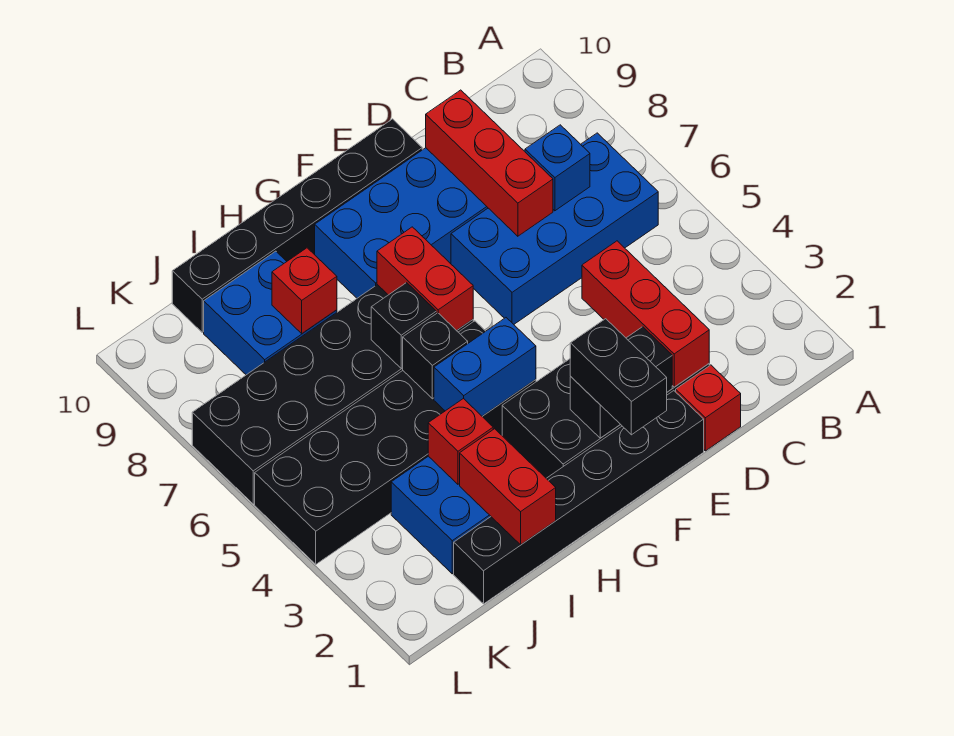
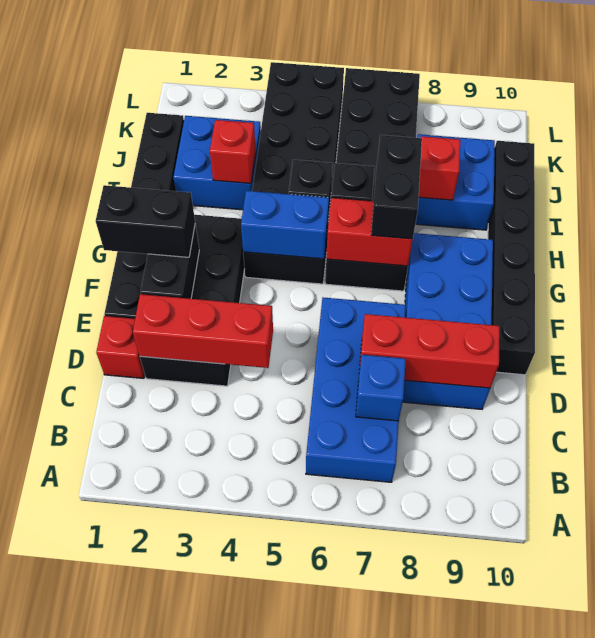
blue brick G4:H4 level 2 -> blue brick G4:G5 level 2
none -> black brick G7:H7 level 3
red brick I1:I2 level 2 -> none

